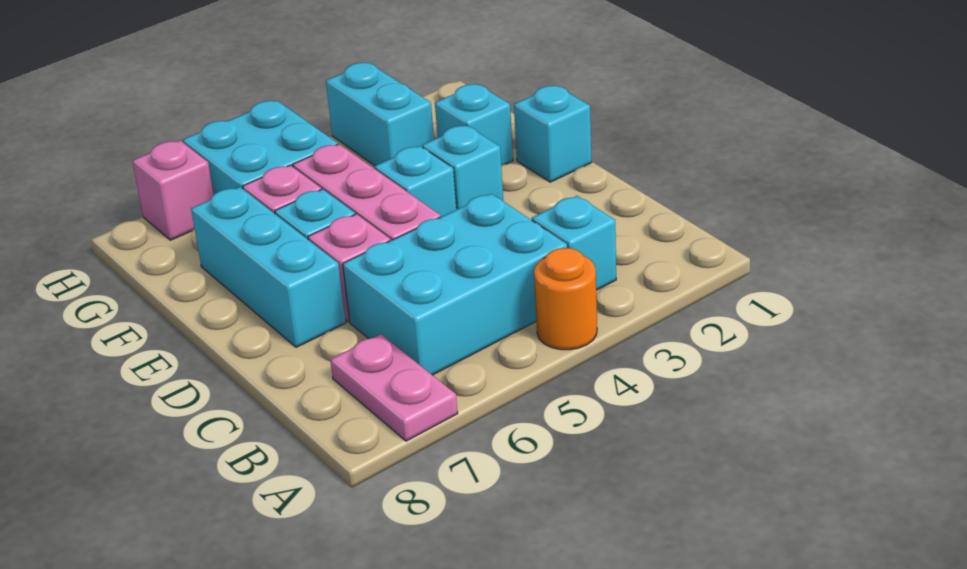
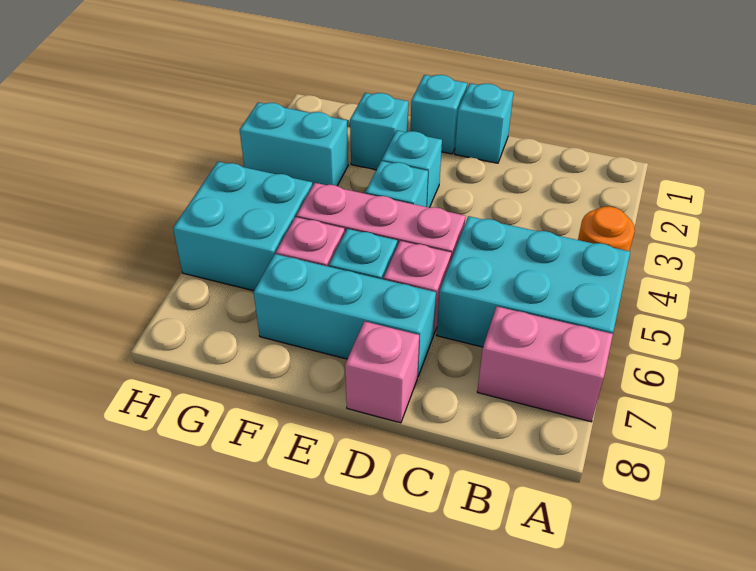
pink plate A7:B7 level 1 -> pink brick A7:B7 level 1
cyan brick B3 level 1 -> cyan brick D1 level 1
cyan brick B4:C6 level 1 -> cyan brick A5:C6 level 1
pink brick H7 level 1 -> pink brick D8 level 1

